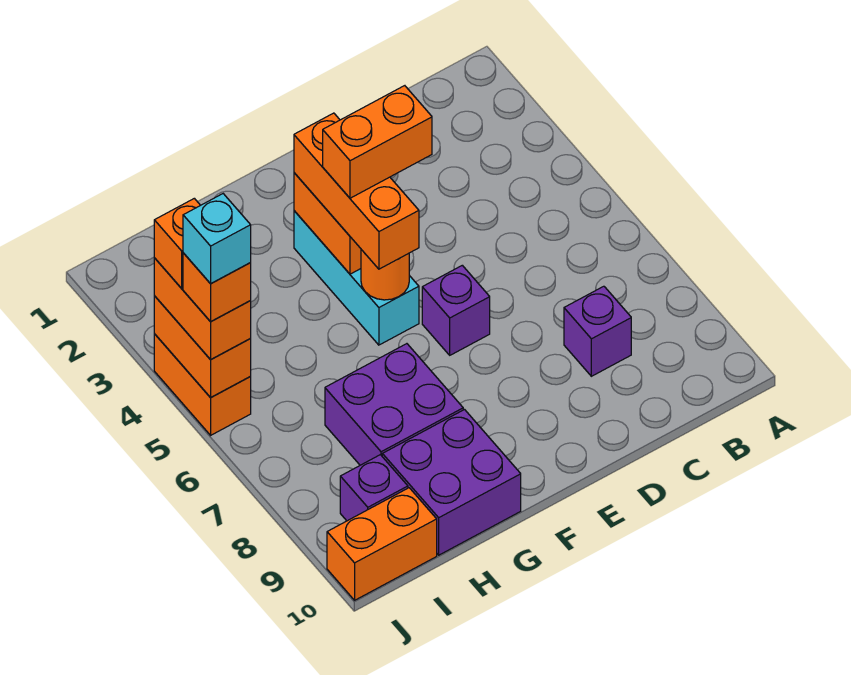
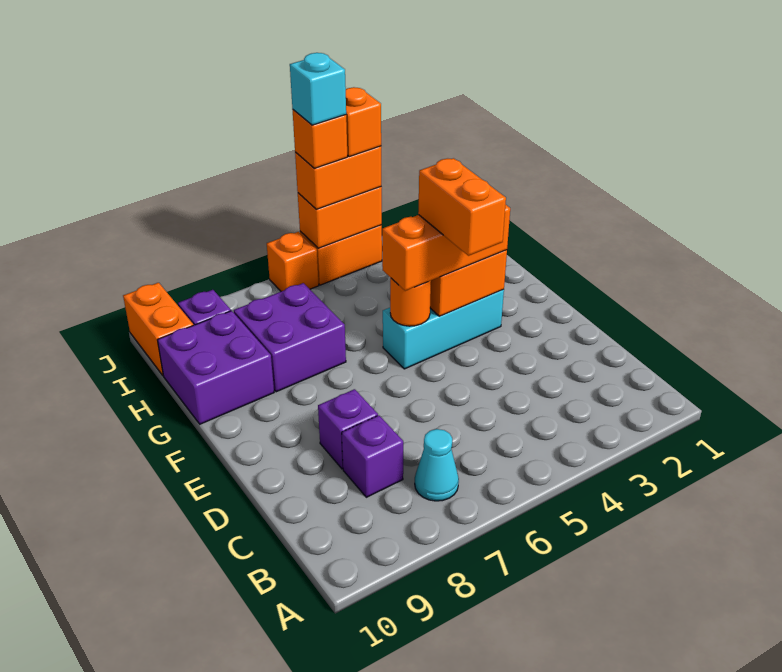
none -> cyan cone B7 level 1
purple brick E6 level 1 -> purple brick D8 level 1
none -> orange brick J6 level 1

